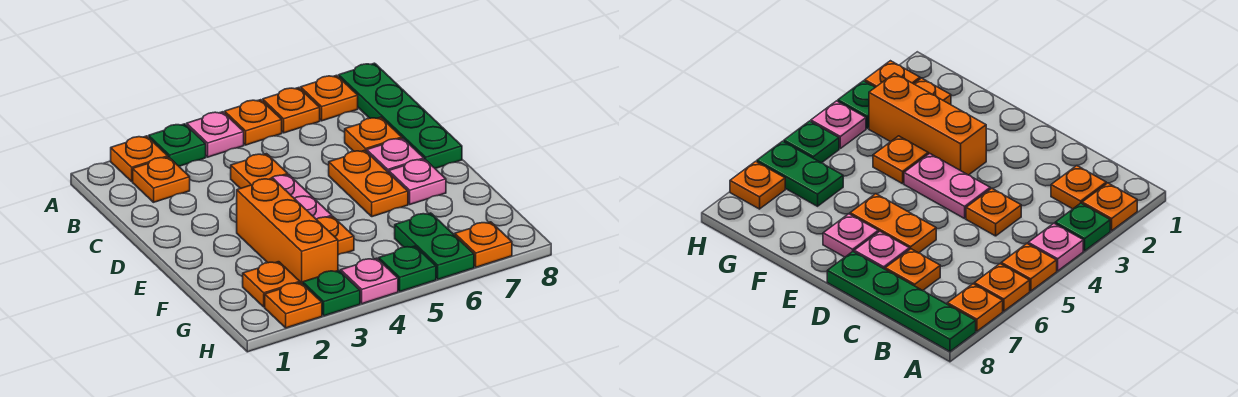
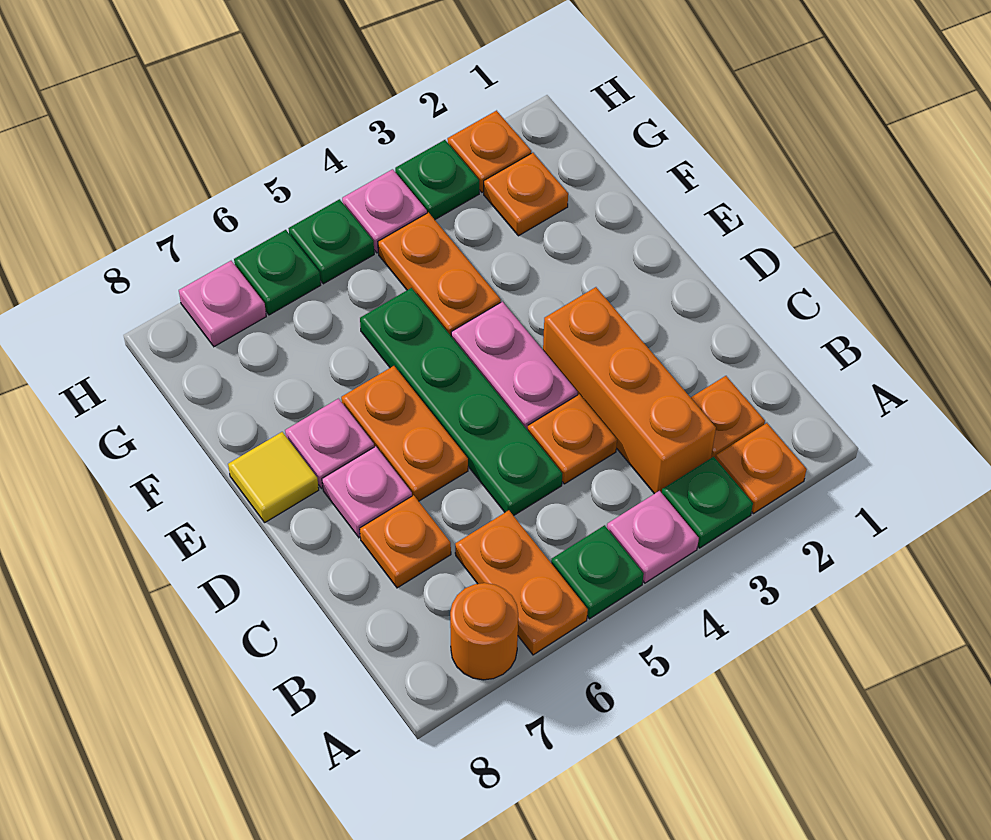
orange plate A5 level 1 -> green plate A5 level 1
orange plate A6 level 1 -> orange plate A6:B6 level 1
orange plate A7 level 1 -> orange round brick A7 level 1
green plate A8:D8 level 1 -> green plate C5:F5 level 1
orange brick E3:G3 level 1 -> orange brick B3:D3 level 1
none -> yellow tile E8 level 1
orange plate F4 level 1 -> orange plate F4:G4 level 1
green plate G6:H6 level 1 -> green plate H6 level 1
orange plate H7 level 1 -> pink plate H7 level 1

